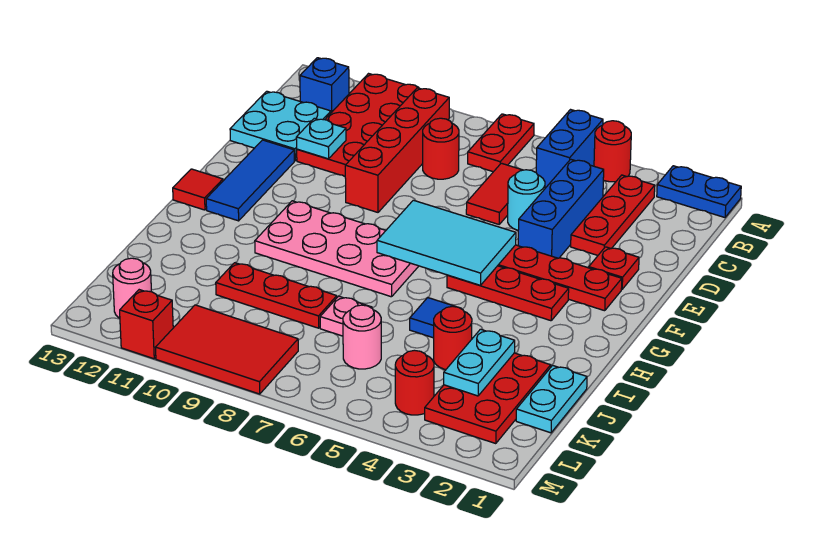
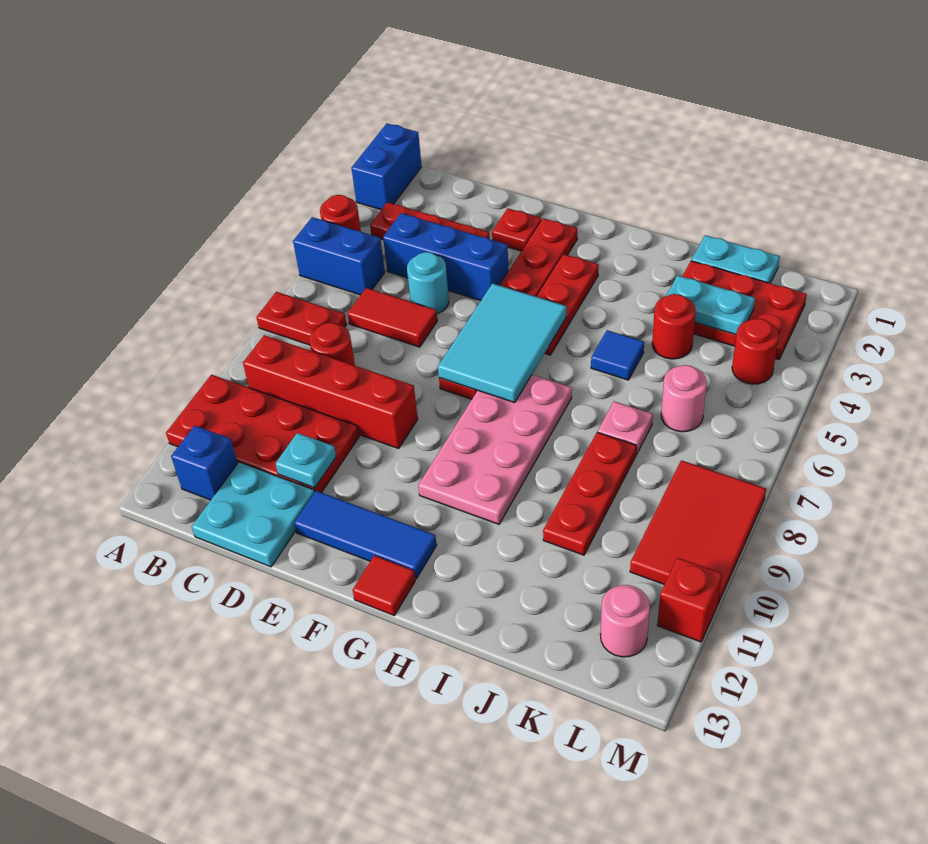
blue plate A1:A2 level 1 -> blue brick A1:A2 level 1

